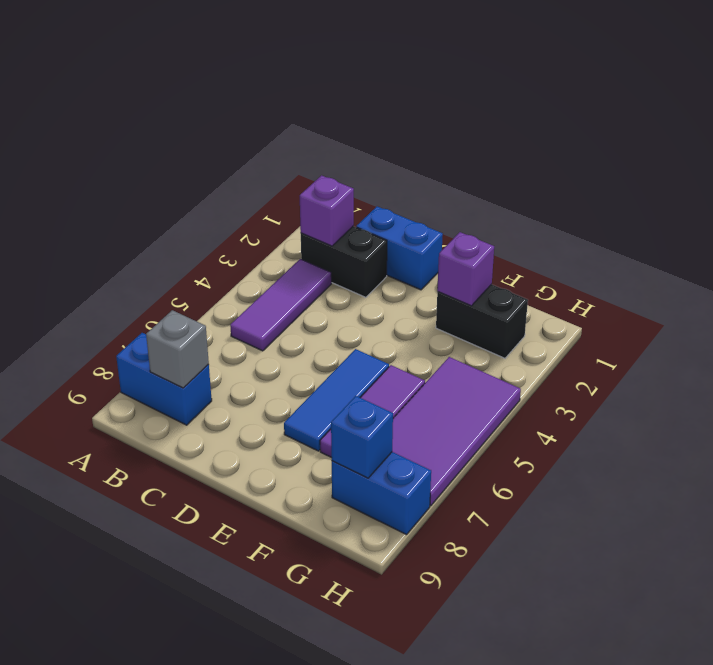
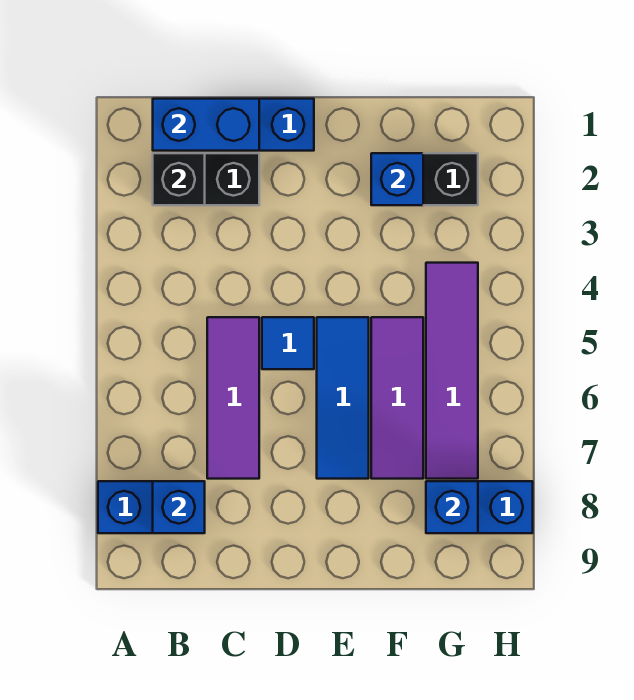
none -> blue brick B1:C1 level 2
purple brick B2 level 2 -> black brick B2 level 2
purple tile B3:B5 level 1 -> purple tile C5:C7 level 1
grey brick B8 level 2 -> blue brick B8 level 2
none -> blue tile D5 level 1
purple brick F2 level 2 -> blue brick F2 level 2
purple tile G4:H7 level 1 -> purple tile G4:G7 level 1

